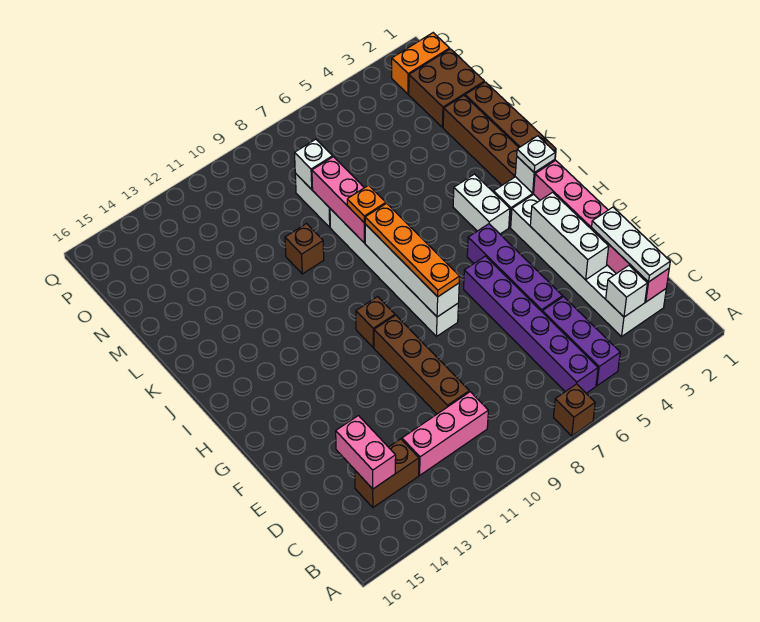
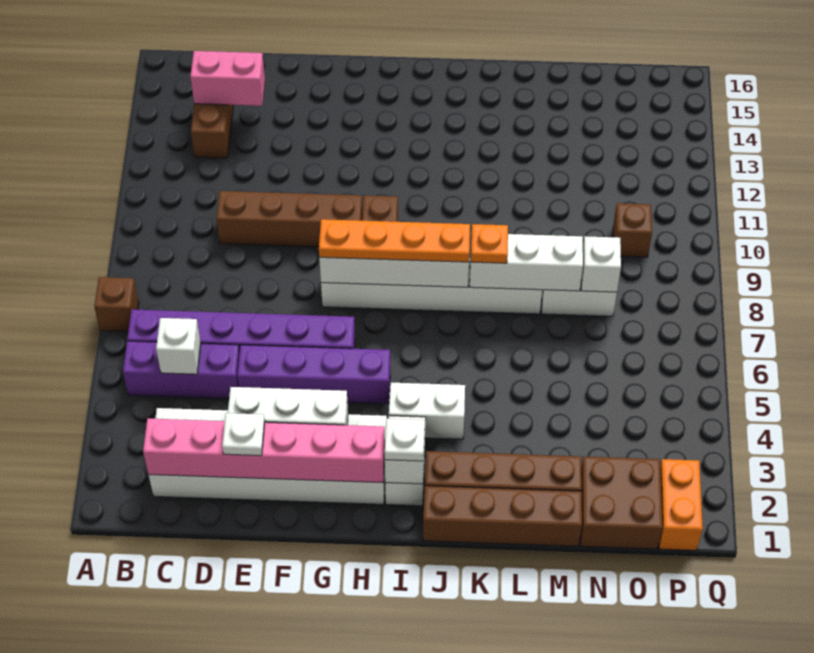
white plate C2:E2 level 3 -> white plate E2 level 3
white brick C3 level 2 -> white brick C5 level 2
pink brick C10:C12 level 1 -> none
pink brick K8:M8 level 2 -> white brick K8:M8 level 2
brown brick L10 level 1 -> brown brick O10 level 1

